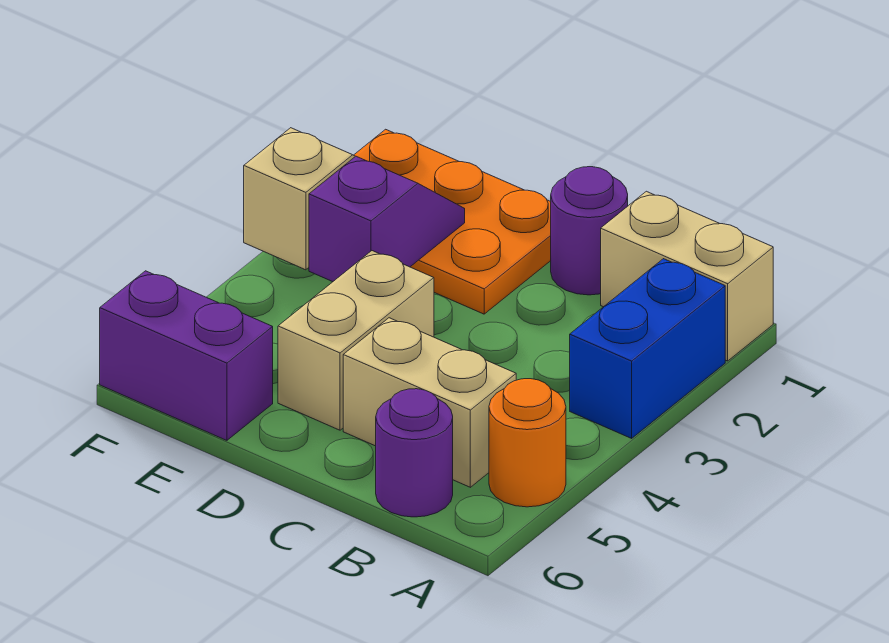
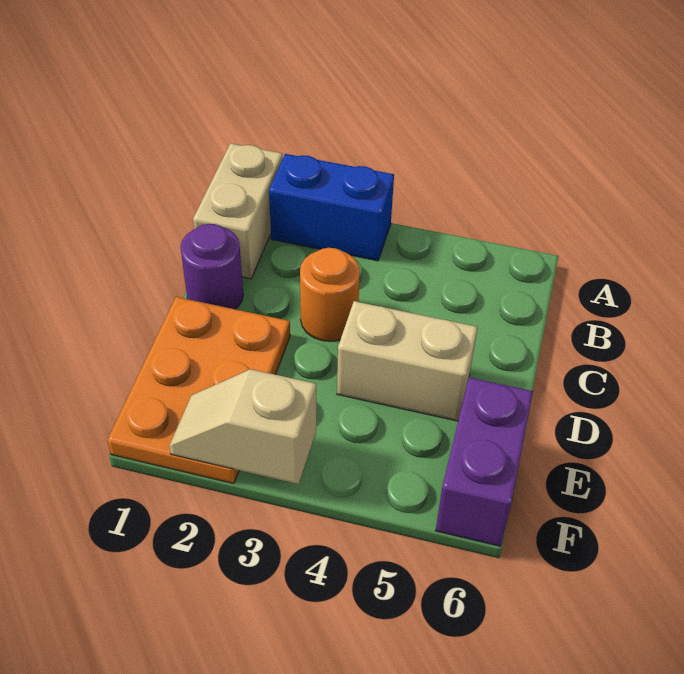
orange round brick A5 level 1 -> orange round brick C3 level 1
tan brick B5:C5 level 1 -> none
purple round brick B6 level 1 -> none
purple slope E2:E3 level 2 top 3 -> none

